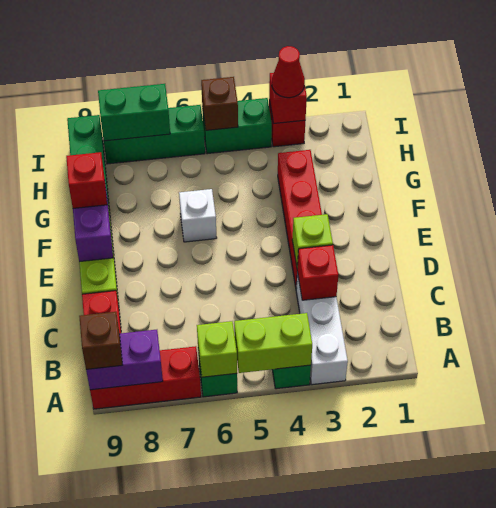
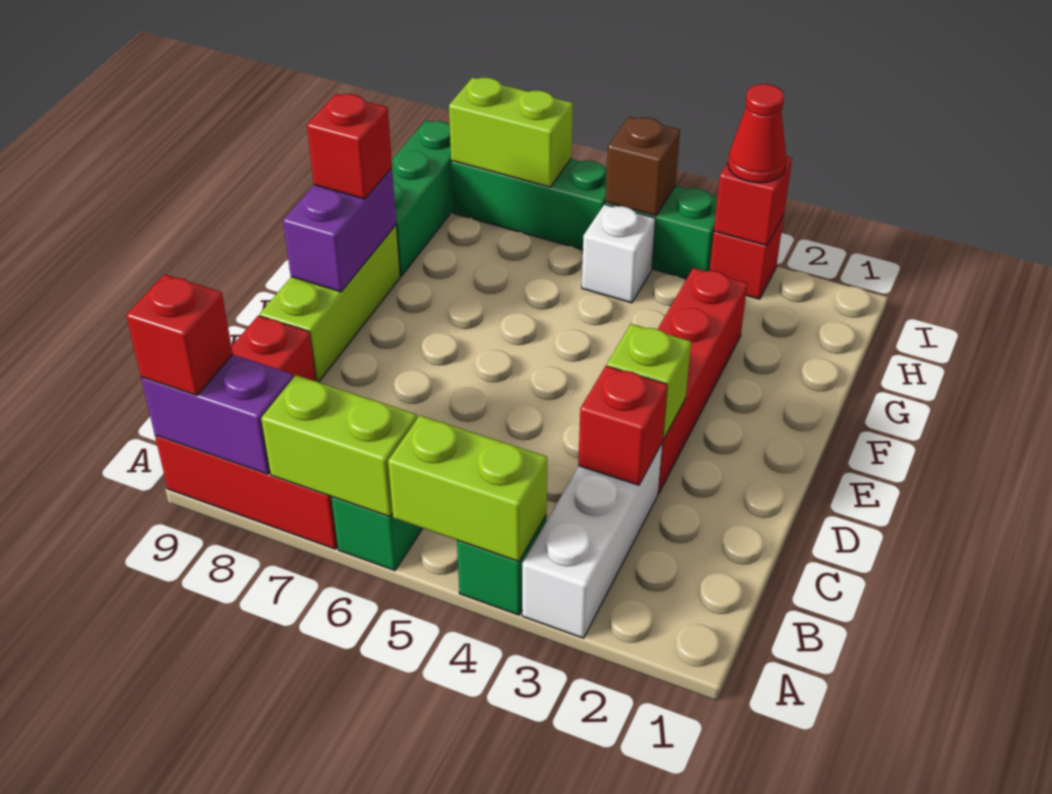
lime brick A6 level 2 -> lime brick A6:A7 level 2
brown brick A9 level 3 -> red brick A9 level 3
white brick F6 level 1 -> white brick H5 level 1
green brick I7:I8 level 2 -> lime brick I7:I8 level 2

